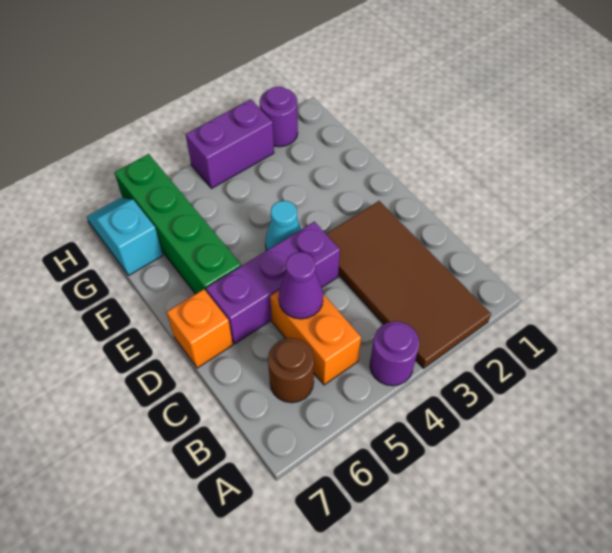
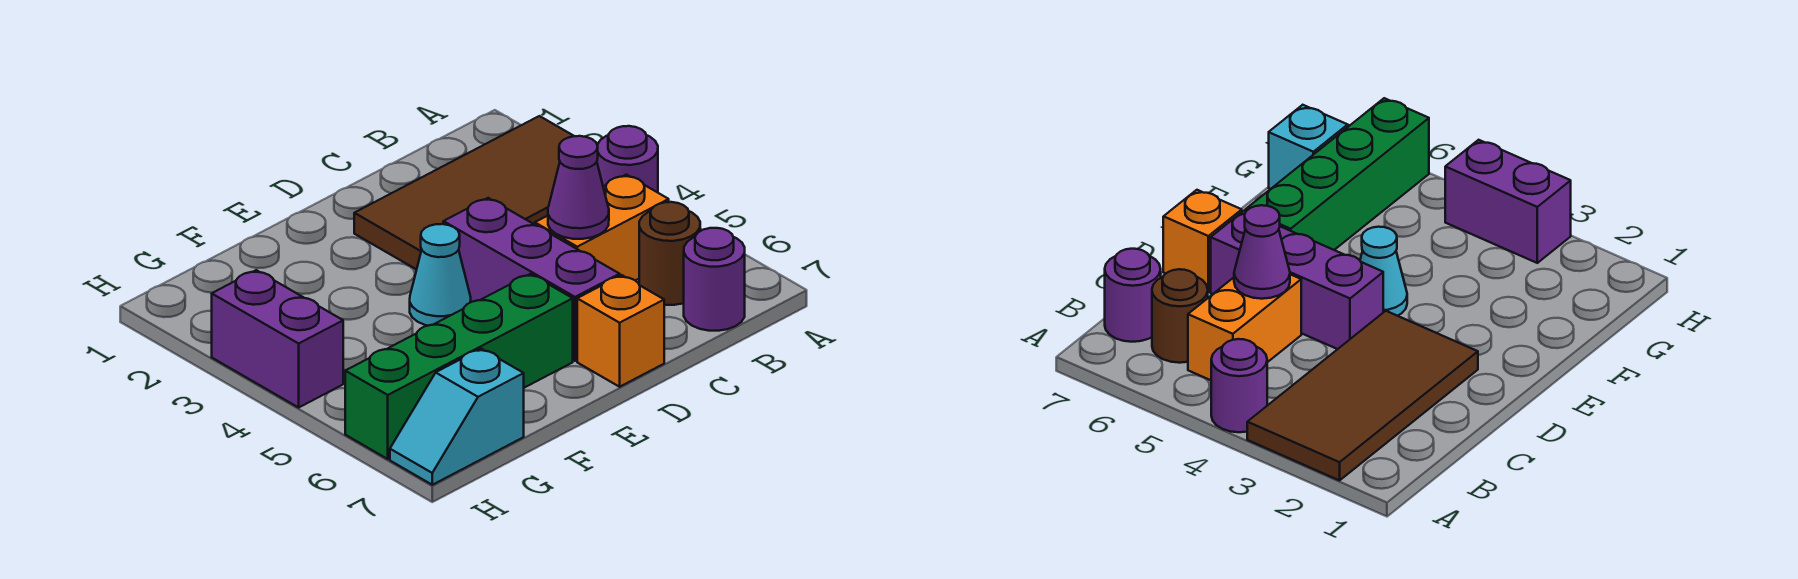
purple round brick H2 level 1 -> purple round brick B7 level 1

